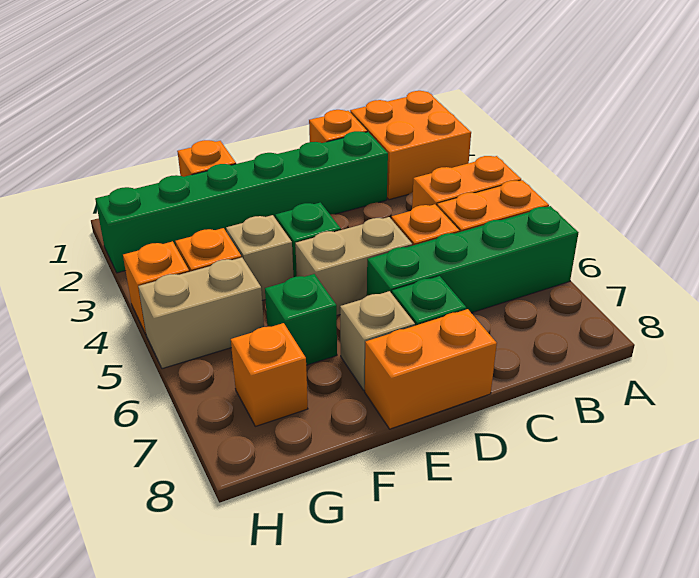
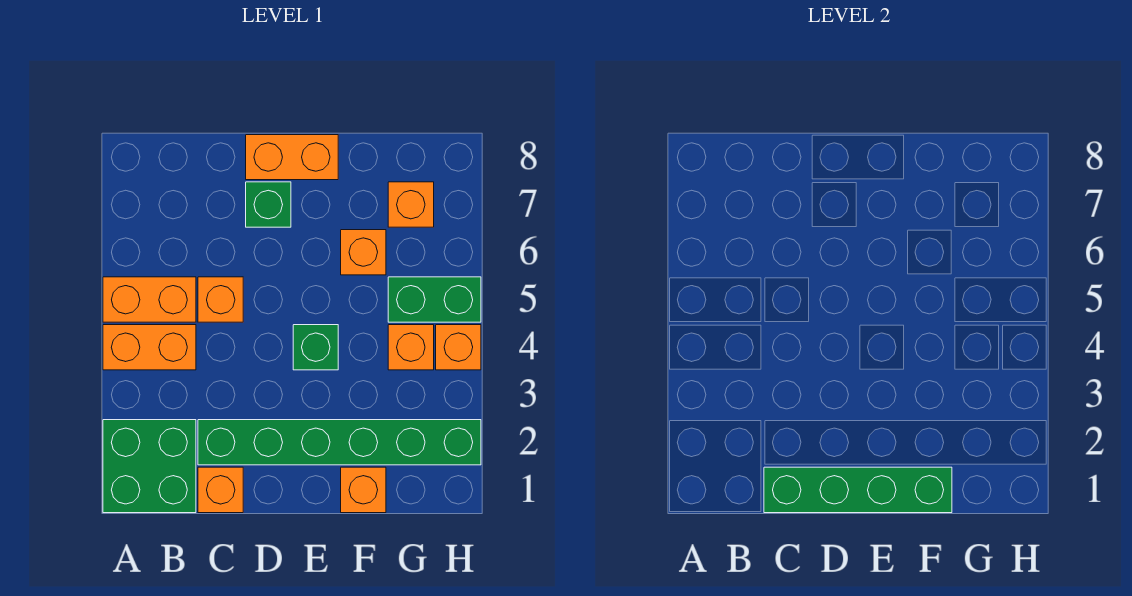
orange brick A1:B2 level 1 -> green brick A1:B2 level 1
green brick A6:D6 level 1 -> green brick C1:F1 level 2
tan brick D5:E5 level 1 -> none
tan brick E7 level 1 -> none
tan brick F4 level 1 -> none
green brick F6 level 1 -> orange brick F6 level 1
tan brick G5:H5 level 1 -> green brick G5:H5 level 1

